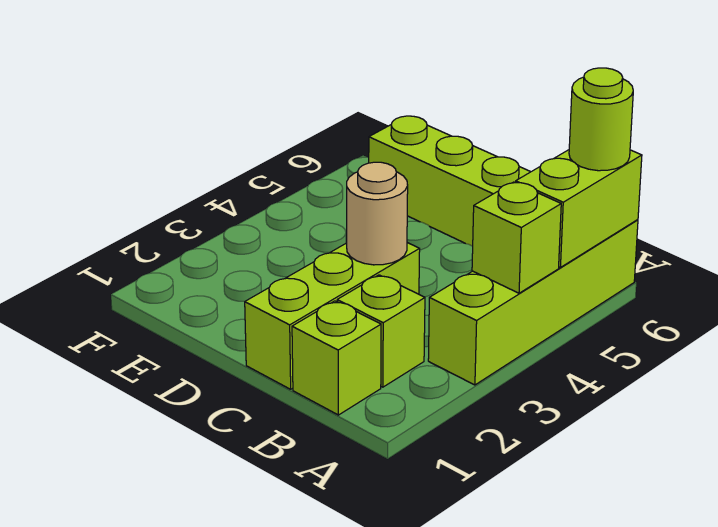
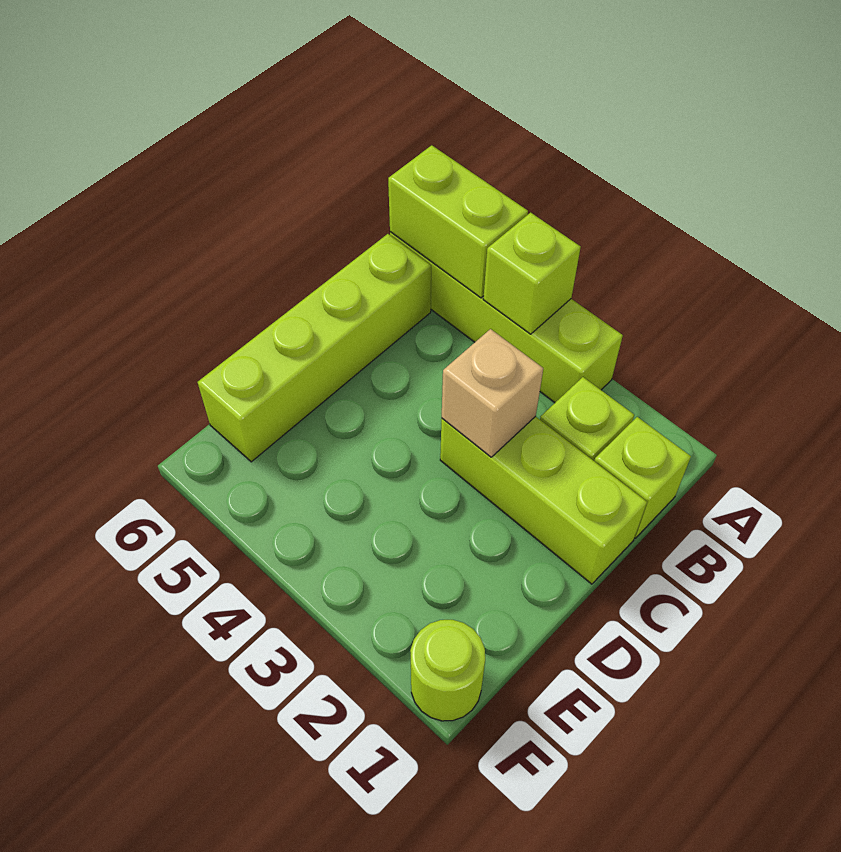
lime round brick A6 level 3 -> lime round brick F1 level 1
tan round brick C3 level 2 -> tan brick C3 level 2

